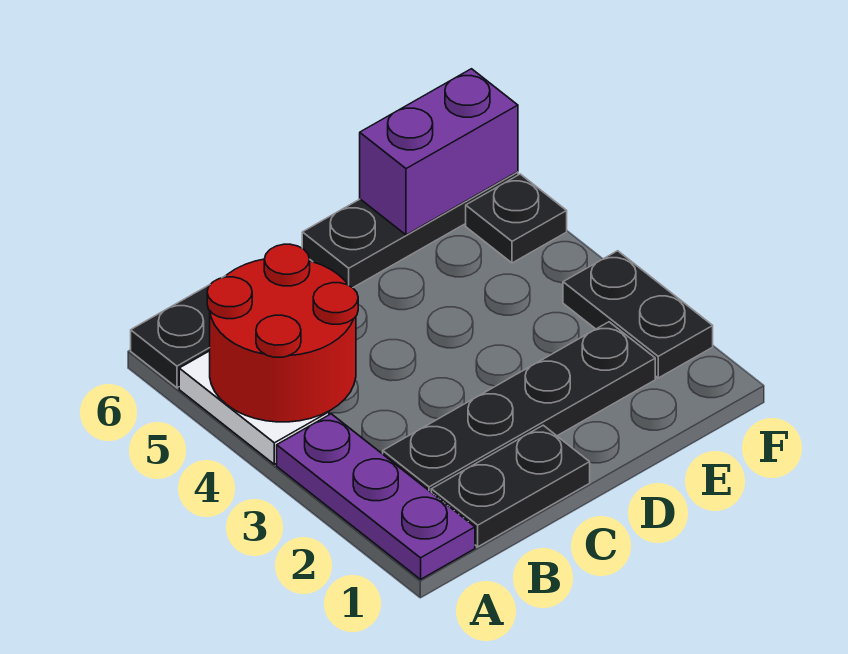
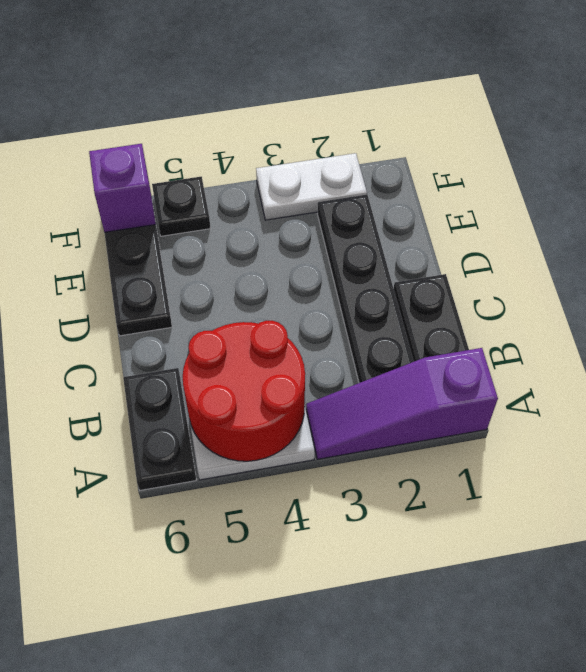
purple plate A1:A3 level 1 -> purple slope A1:A3 level 1 top 1
purple brick E6:F6 level 2 -> purple brick F6 level 2
black plate F2:F3 level 1 -> white plate F2:F3 level 1

